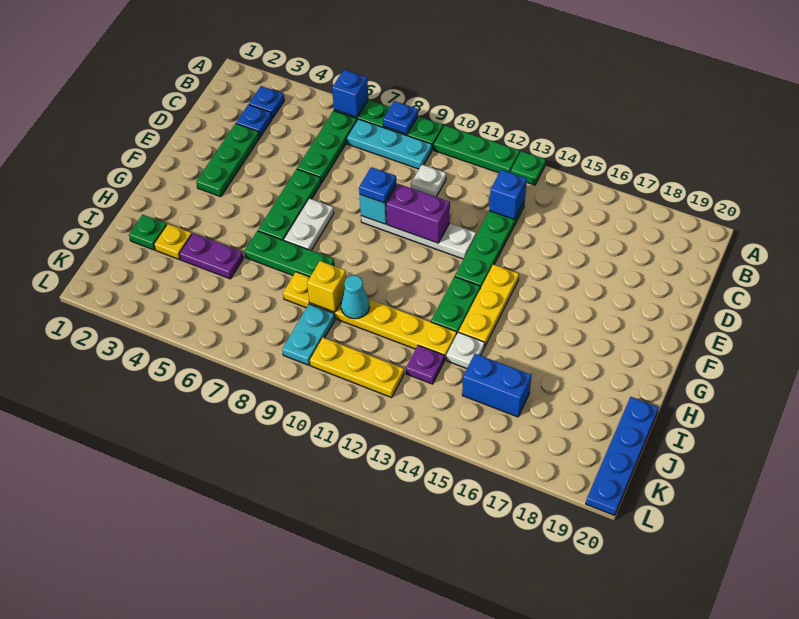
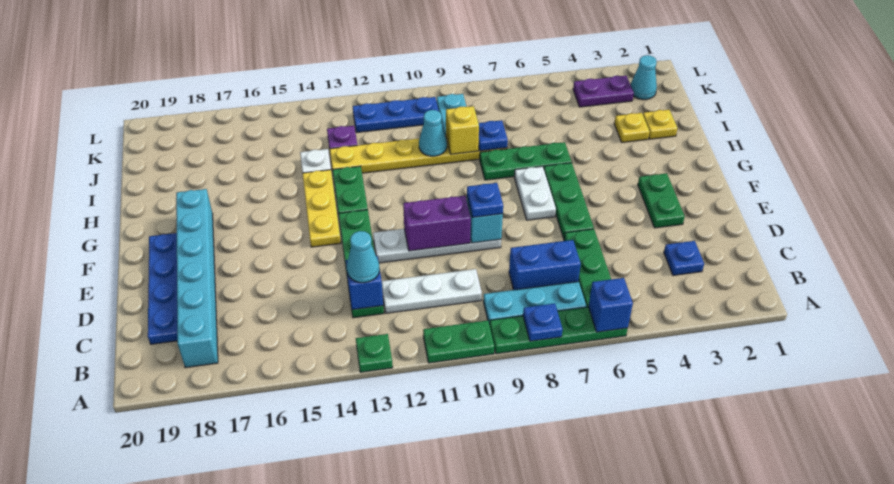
green plate A10:A12 level 1 -> green plate A10:A11 level 1
blue plate B3 level 1 -> blue plate I8 level 2
none -> cyan brick B18:G18 level 1
white plate C10 level 1 -> white plate C10:C12 level 1
none -> cyan cone C13 level 3
green plate D3:F3 level 1 -> green plate E3:F3 level 1
green plate I2 level 1 -> yellow plate I2 level 1
purple plate I4:I5 level 1 -> purple plate K3:K4 level 1
blue plate I20:L20 level 1 -> blue plate C19:F19 level 1
blue brick J15:J16 level 1 -> blue brick C7:C8 level 1
none -> cyan cone K2 level 1
yellow plate K10:K12 level 1 -> blue plate K10:K12 level 1

